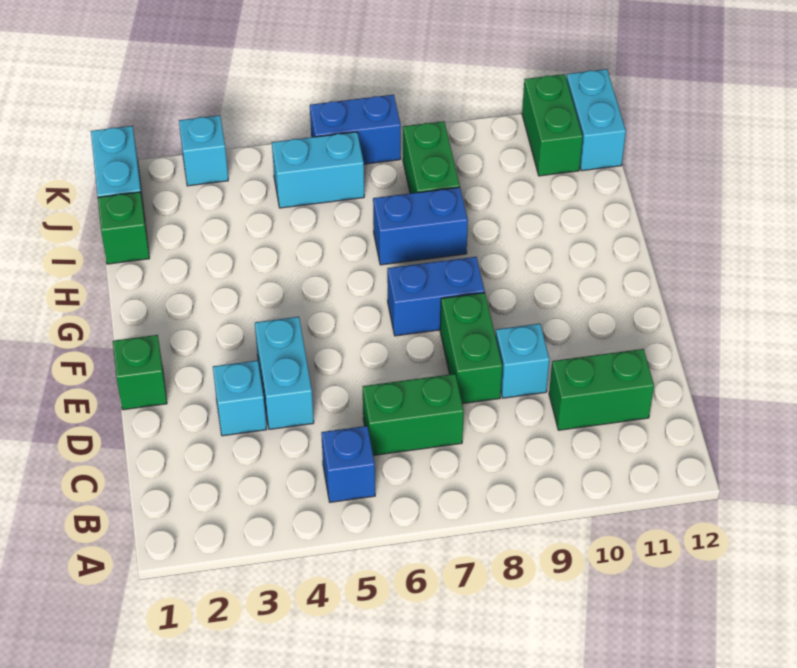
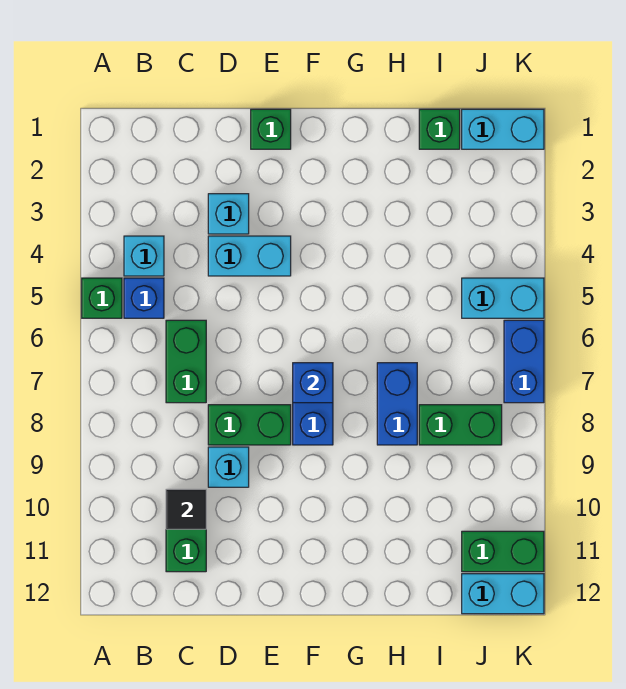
none -> green brick A5 level 1
none -> black tile C10 level 2
none -> blue brick F7 level 2
cyan brick J5:J6 level 1 -> cyan brick J5:K5 level 1
cyan brick K3 level 1 -> cyan brick B4 level 1

